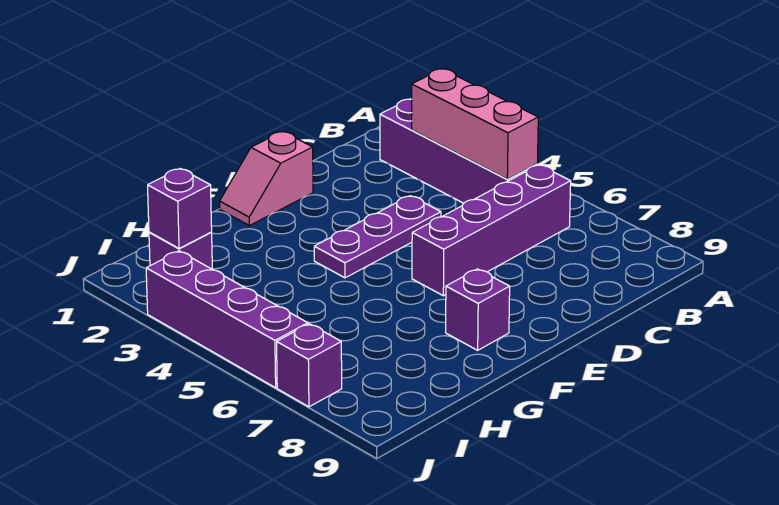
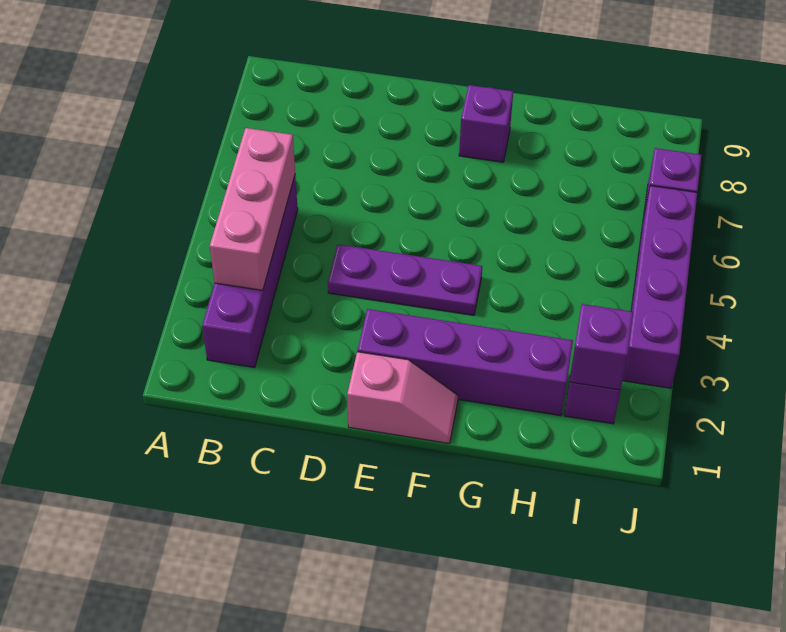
purple brick B6:E6 level 1 -> purple brick E2:H2 level 1

